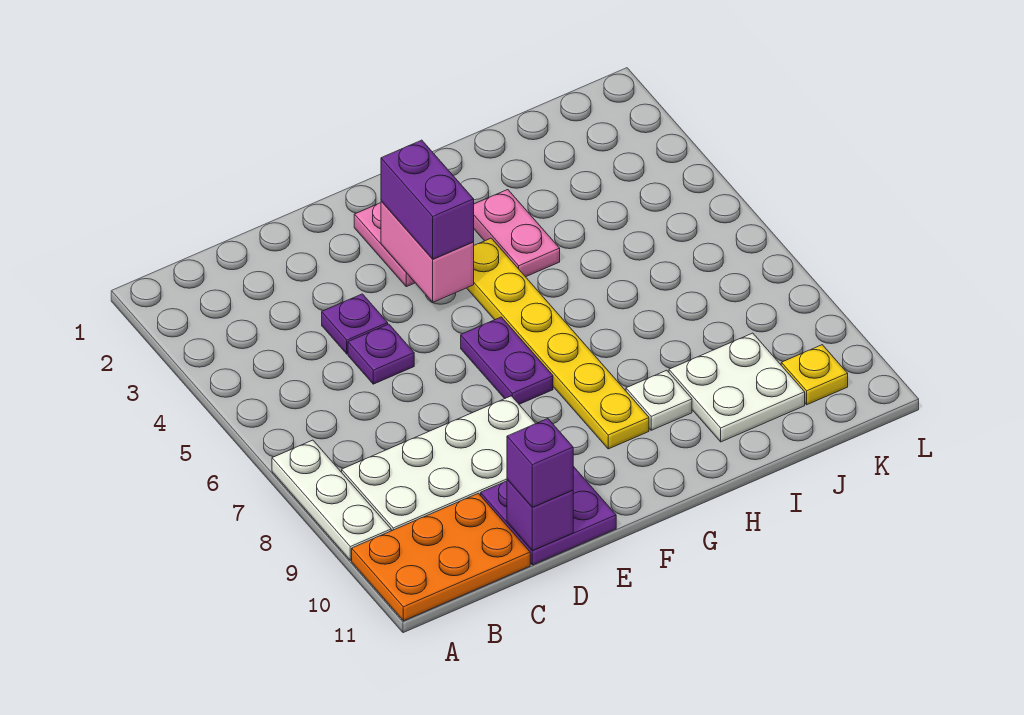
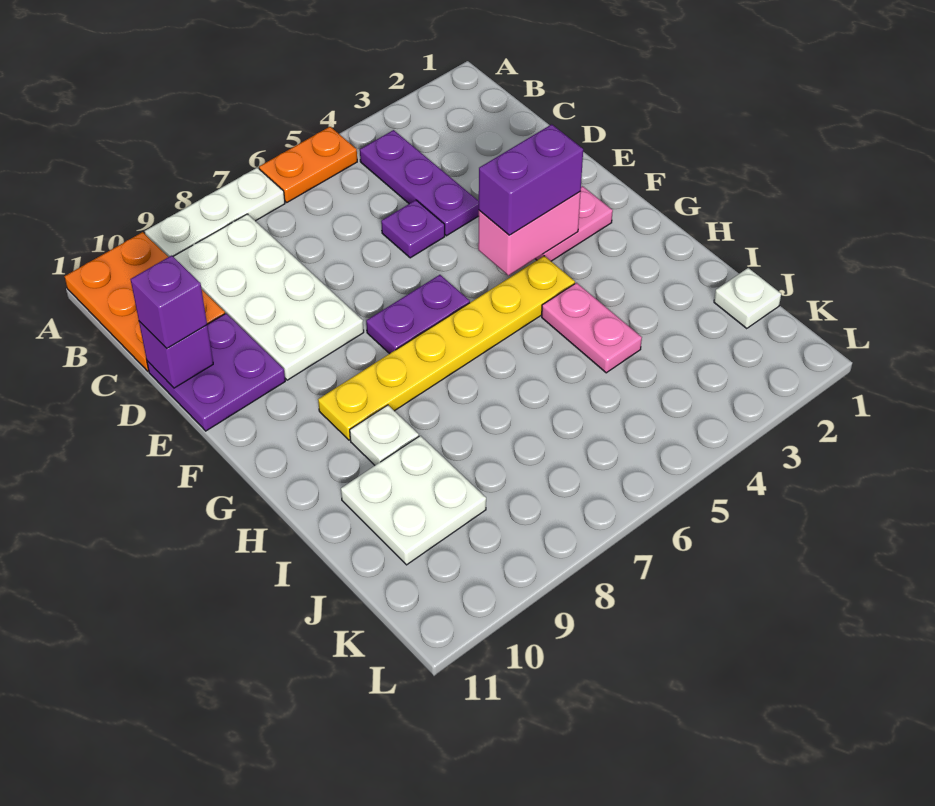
none -> orange plate A5:A6 level 1
purple plate D4 level 1 -> purple plate B4:D4 level 1
pink plate H3:H4 level 1 -> pink plate H4:I4 level 1
none -> white plate J1 level 1
yellow plate K10 level 1 -> none

